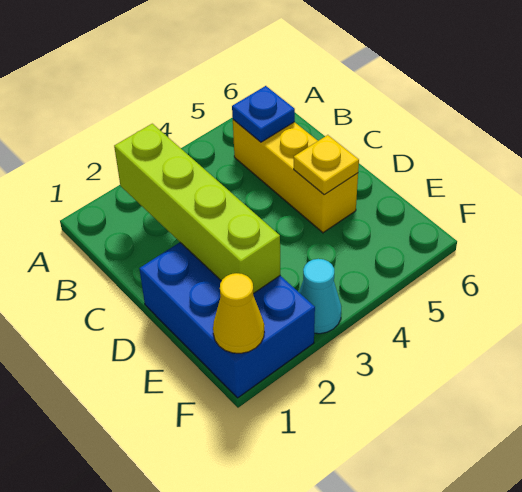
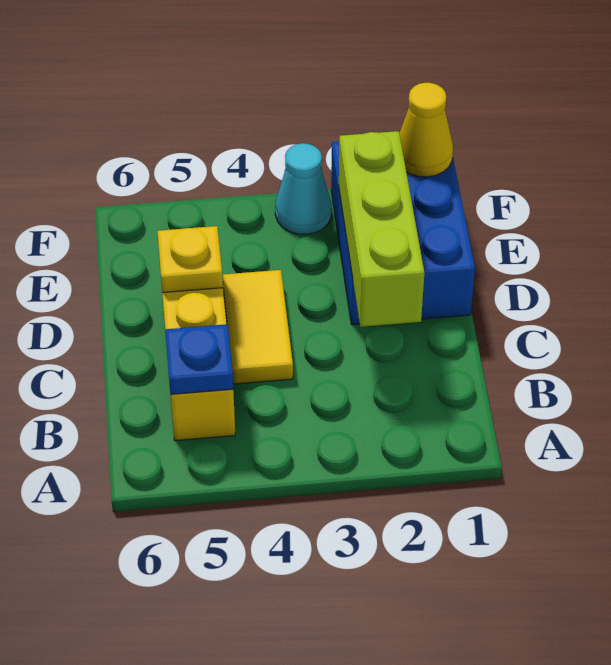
lime brick B2:E2 level 2 -> lime brick C2:E2 level 2
none -> yellow tile C4:D4 level 1

